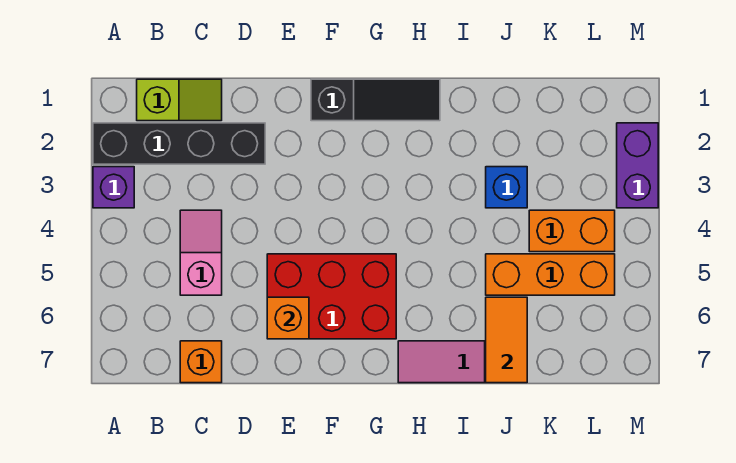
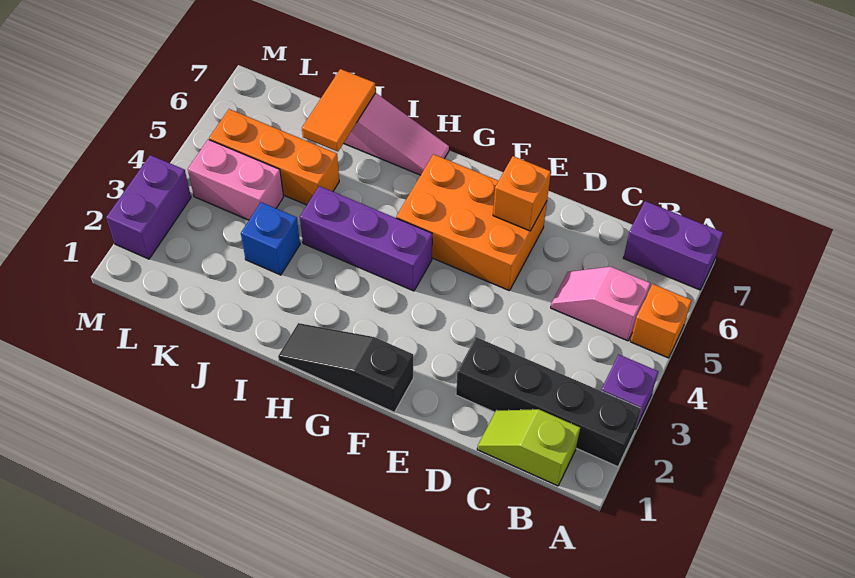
none -> purple brick A7:B7 level 1
pink slope C4:C5 level 1 top 5 -> pink slope B5:C5 level 1 top B
orange brick C7 level 1 -> orange brick A5 level 1
red brick E5:G6 level 1 -> orange brick E5:G6 level 1
none -> purple brick G4:I4 level 1
orange brick K4:L4 level 1 -> pink brick K4:L4 level 1

